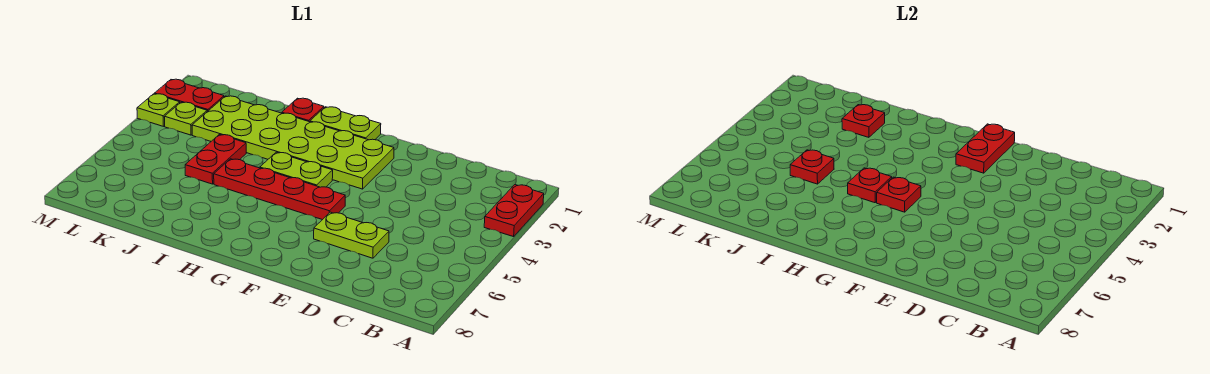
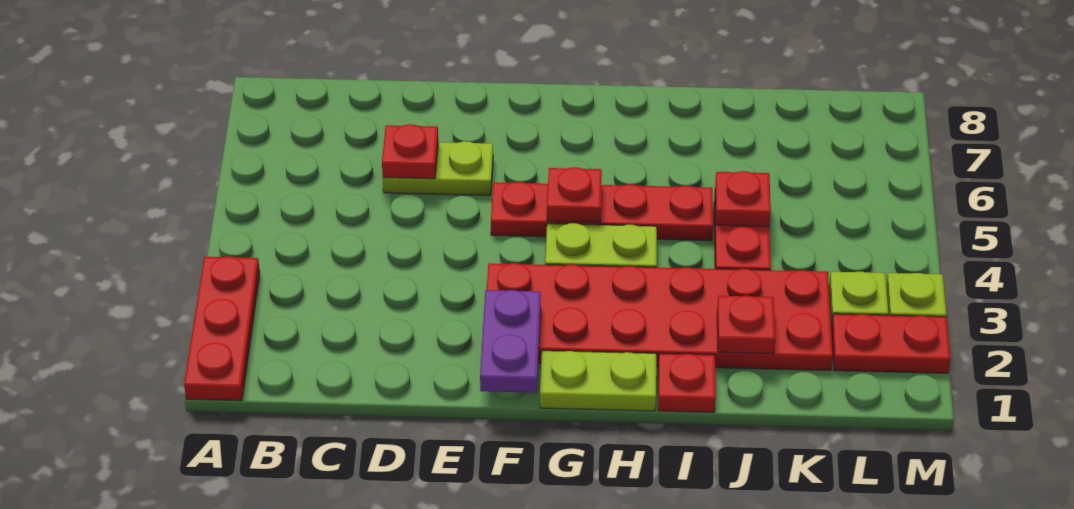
red plate A2:A3 level 1 -> red plate A1:A3 level 1
red plate F1:F2 level 2 -> purple plate F1:F2 level 2
lime plate F2:K3 level 1 -> red plate F2:K3 level 1
red plate H5 level 2 -> red plate D6 level 2

